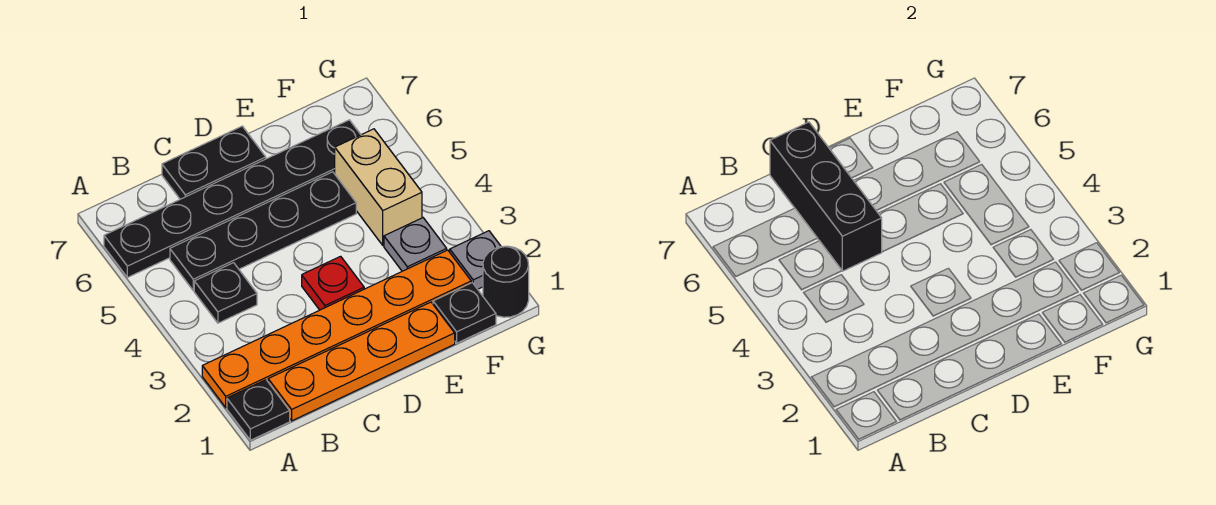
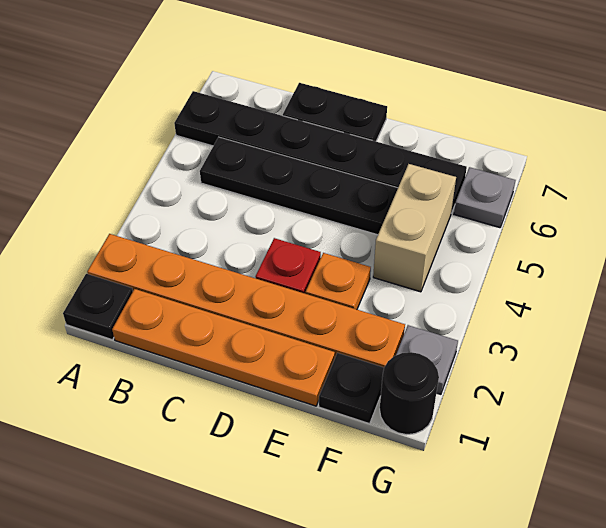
black plate B4 level 1 -> none
black brick C5:C7 level 2 -> none
none -> orange plate E3 level 1
grey plate F3 level 1 -> grey plate G6 level 1

